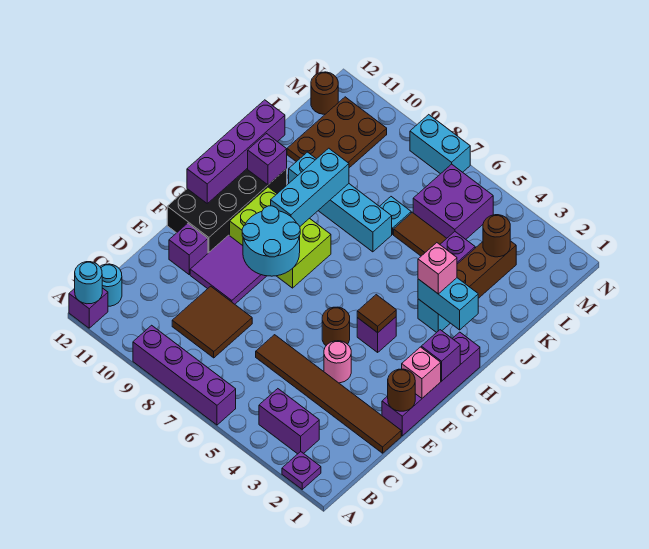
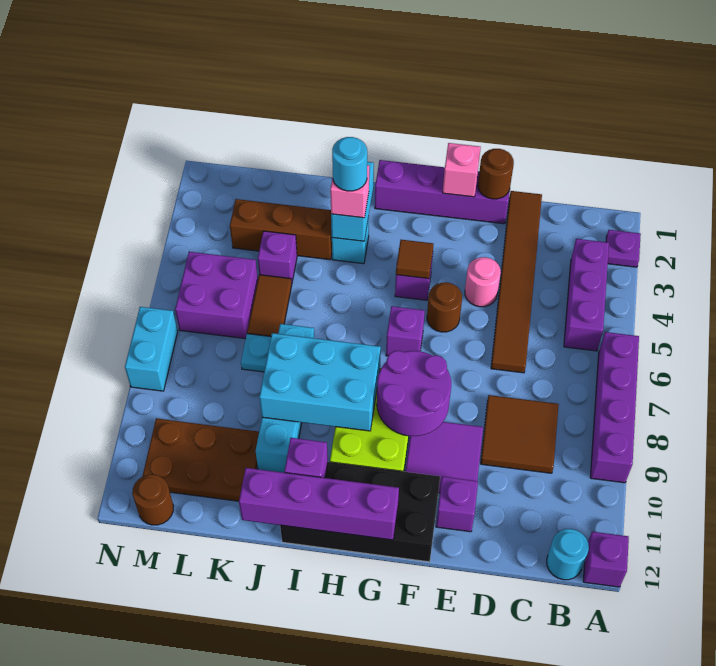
cyan round brick A12 level 2 -> cyan round brick I3 level 4
purple brick B3:B4 level 1 -> purple brick B3:B5 level 1
cyan round brick F8:G9 level 2 -> purple round brick F8:G9 level 2
purple brick G1 level 2 -> purple brick G6 level 1
cyan brick H9:J9 level 2 -> cyan brick H8:J9 level 2
brown round brick L3 level 2 -> none

